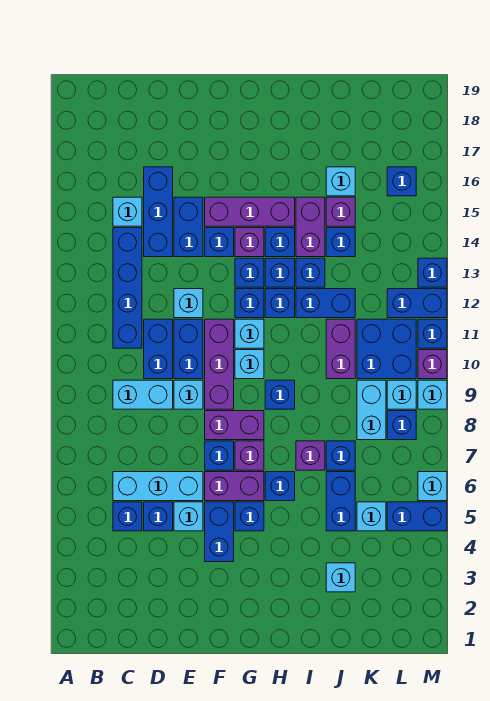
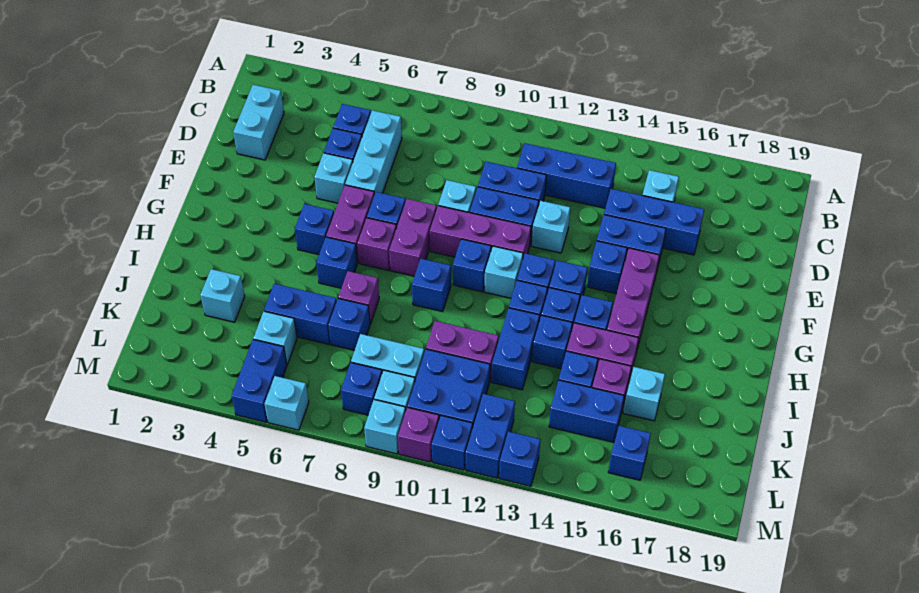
cyan brick C9:D9 level 1 -> cyan brick C2:D2 level 1
blue brick C11:C14 level 1 -> blue brick C11:C13 level 1
blue brick F4:F5 level 1 -> blue brick K14:K15 level 1
cyan brick G10 level 1 -> blue brick G10 level 1
purple brick G14 level 1 -> none

